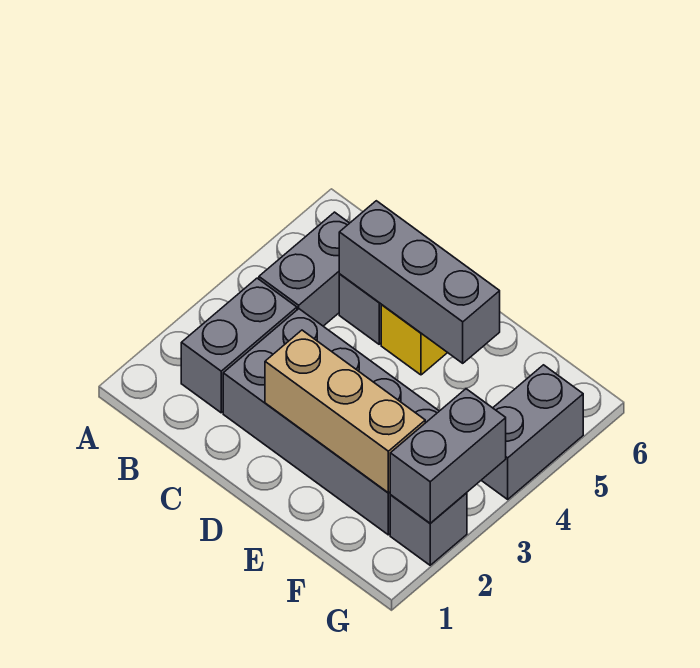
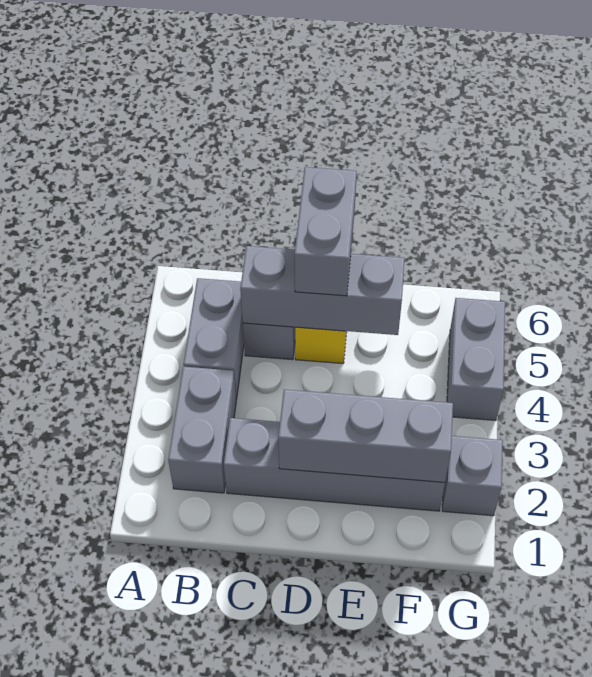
grey brick C2:F3 level 1 -> grey brick C2:F2 level 1
tan brick D2:F2 level 2 -> grey brick D2:F2 level 2
grey brick G2:G3 level 2 -> grey brick D5:D6 level 3

